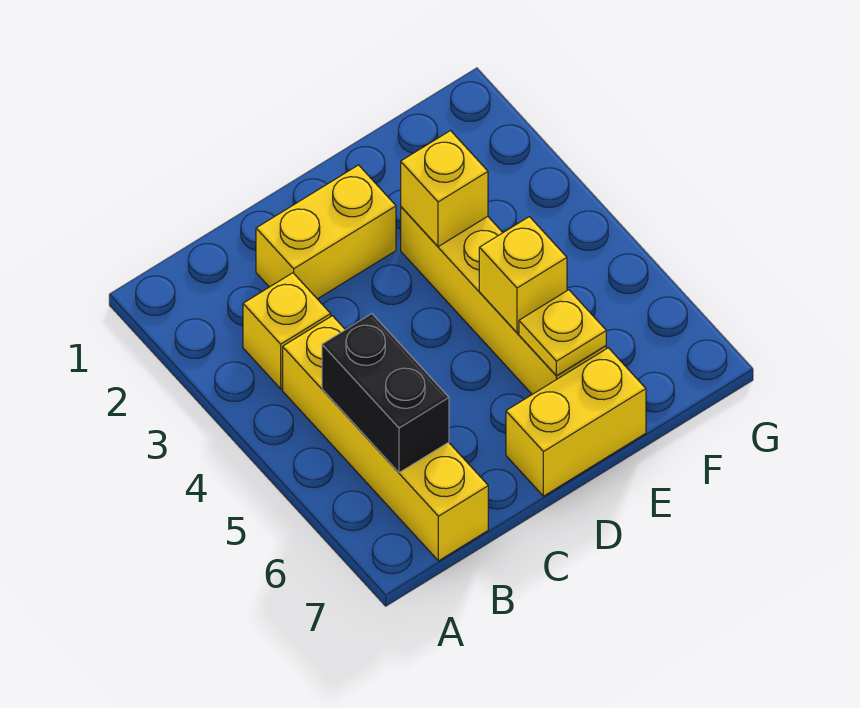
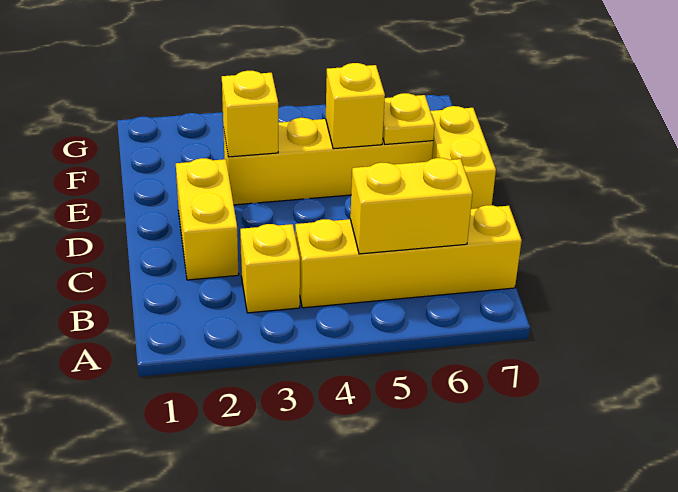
black brick B5:B6 level 2 -> yellow brick B5:B6 level 2

